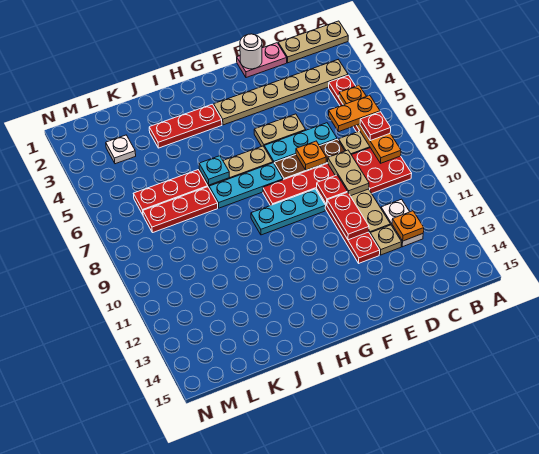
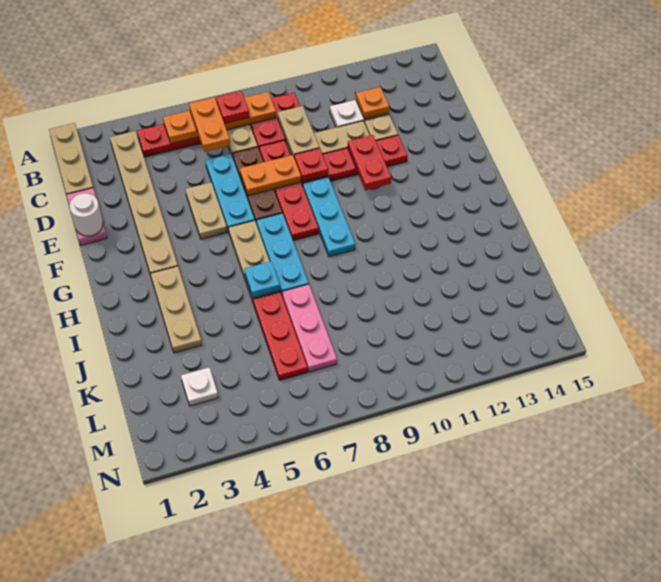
tan plate D8:D9 level 2 -> tan plate C9:D9 level 2
orange plate E7 level 2 -> orange plate E7:E8 level 2
red plate E10:E11 level 2 -> red plate E11:F11 level 2
red plate H3:J3 level 1 -> tan plate H3:J3 level 1
red plate J7:L7 level 1 -> pink plate J7:L7 level 1

